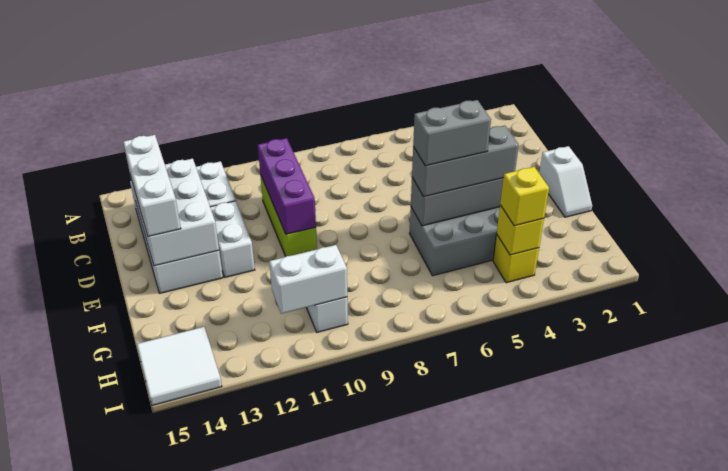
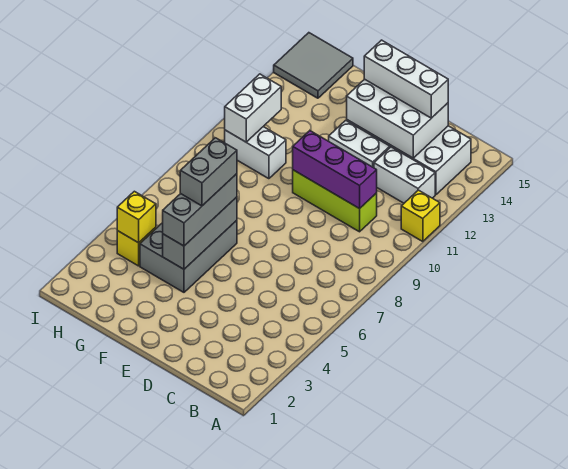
white slope E1:F1 level 1 top E -> none
yellow brick H4 level 3 -> yellow brick A11 level 1
white tile H14:I15 level 1 -> grey tile H14:I15 level 1

